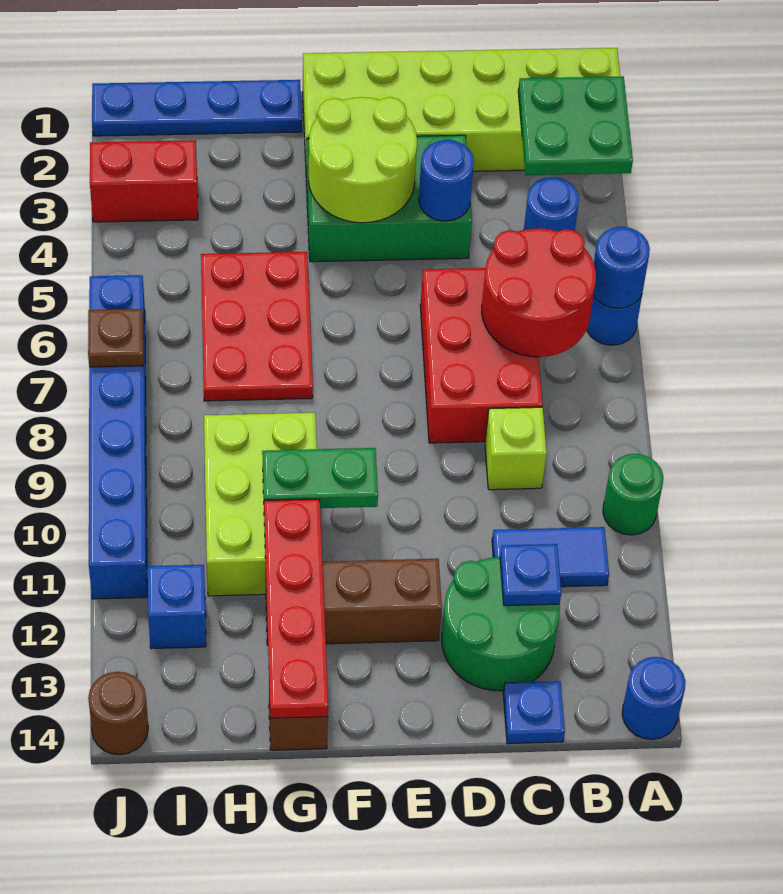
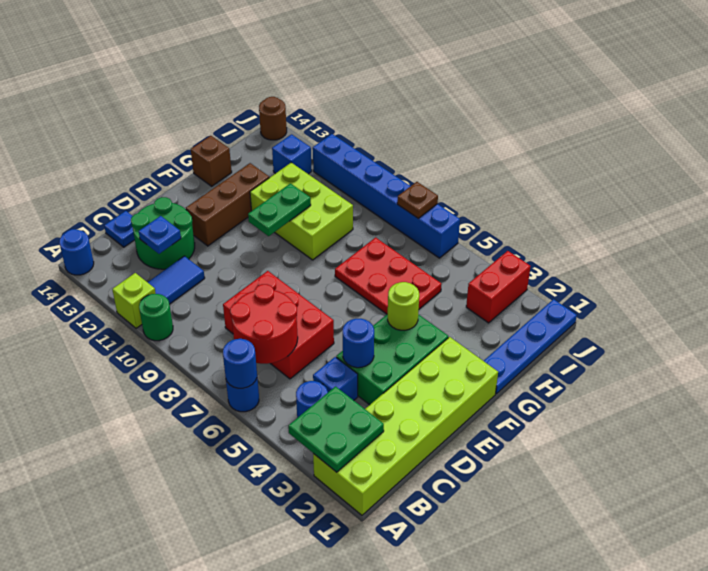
none -> blue brick C4 level 1
lime brick C9 level 1 -> lime brick A11 level 1
lime round brick E3:F4 level 2 -> lime round brick F4 level 2
red plate G11:G14 level 2 -> none

